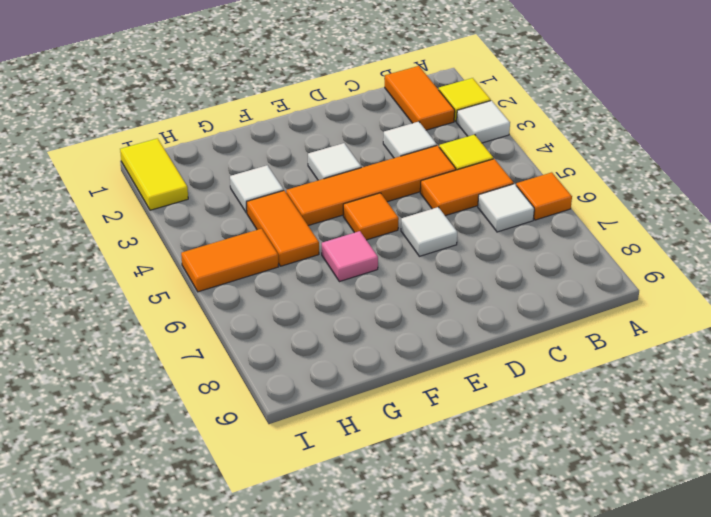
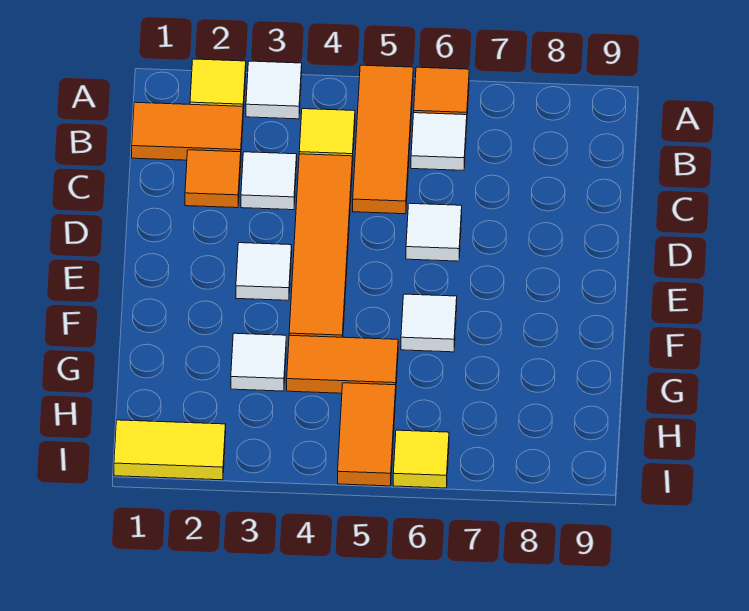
orange tile B5:C5 level 1 -> orange tile A5:C5 level 1
orange tile E5 level 1 -> orange tile C2 level 1
pink tile F6 level 1 -> white tile F6 level 1
none -> yellow tile I6 level 1

